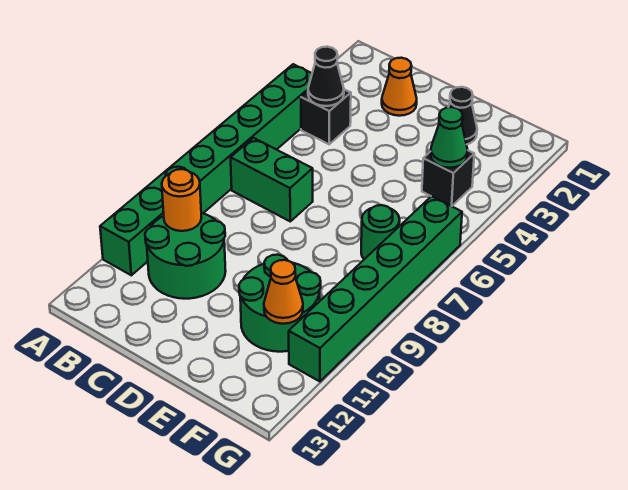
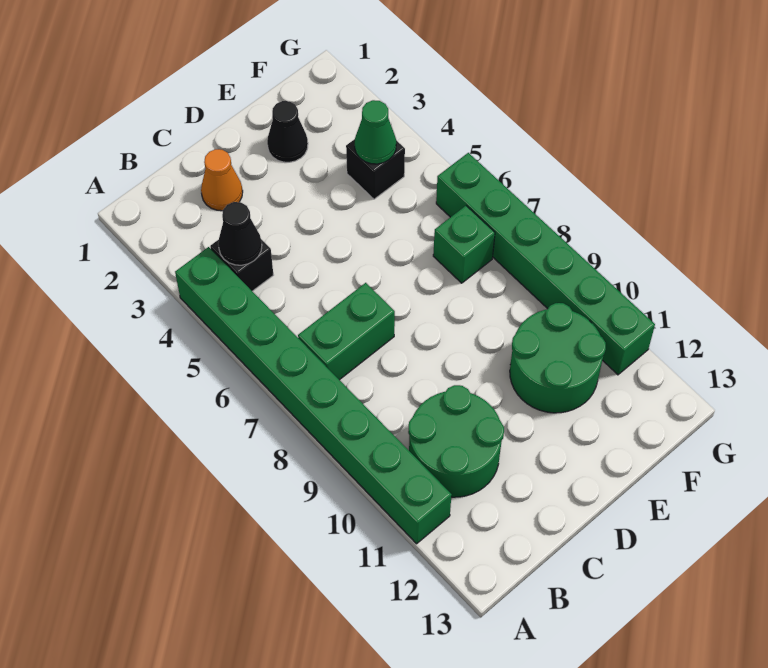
orange round brick B10 level 2 -> none
green round brick F7 level 1 -> green brick F7 level 1
orange cone F11 level 2 -> none

